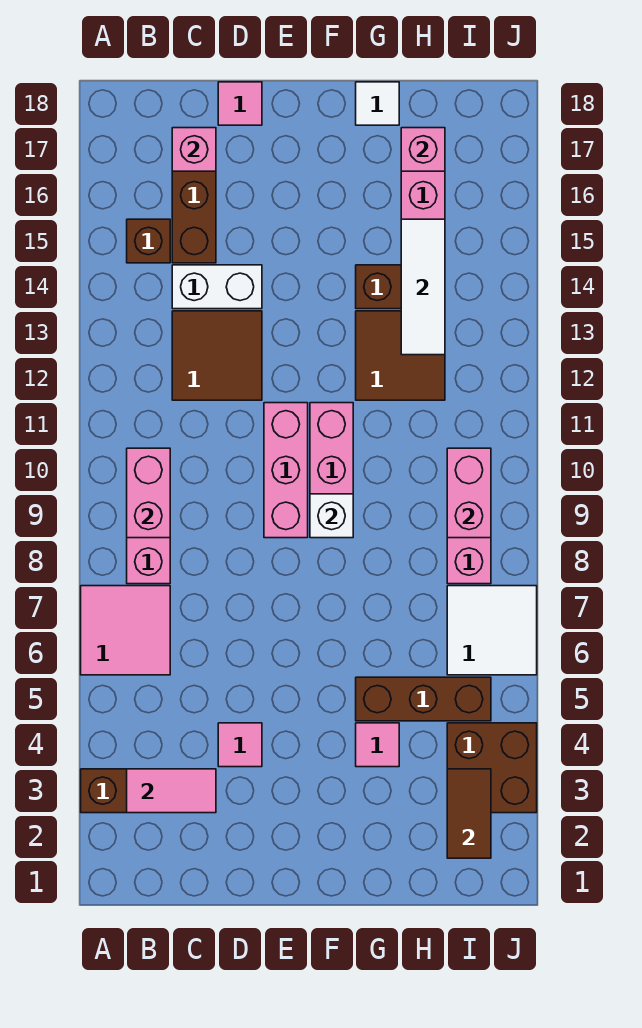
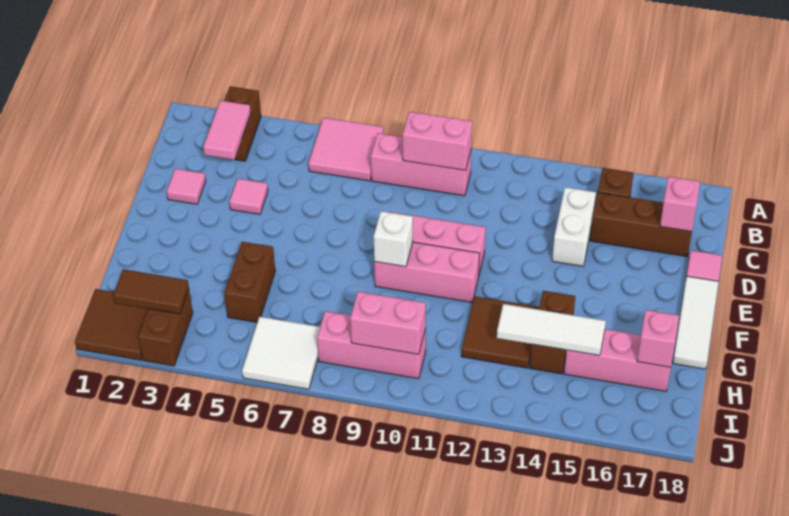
brown tile C12:D13 level 1 -> brown tile I1:J2 level 1
pink tile G4 level 1 -> pink tile D2 level 1
brown brick G5:I5 level 1 -> brown brick G5:H5 level 1
white tile G18 level 1 -> white tile E18:G18 level 1
brown brick I3:J4 level 1 -> brown brick I3:J3 level 1

